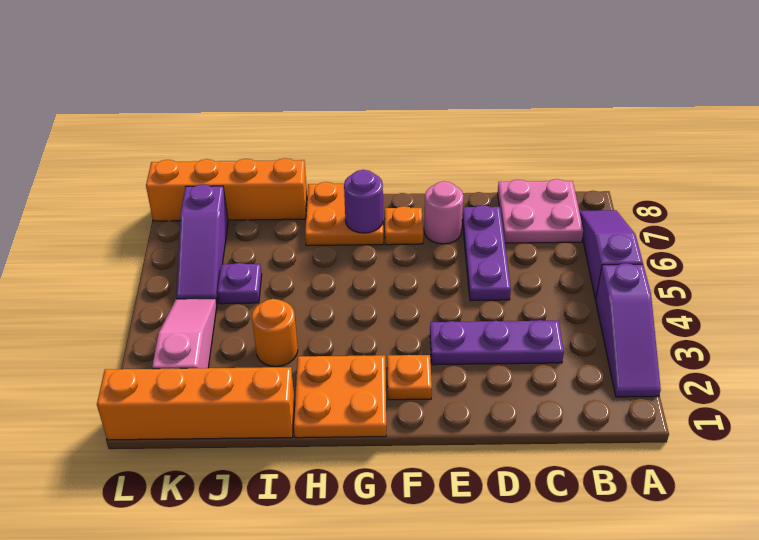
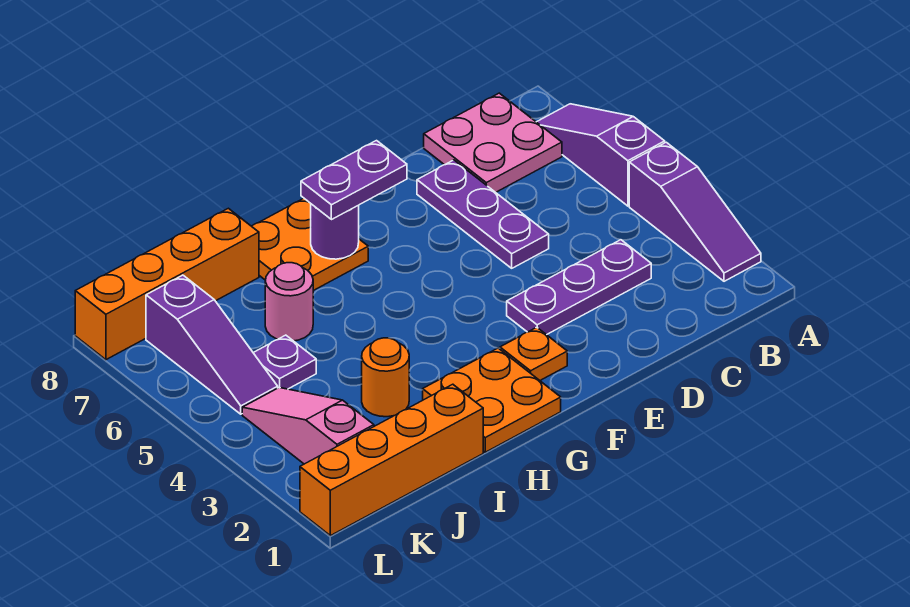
pink round brick E7 level 1 -> pink round brick I6 level 1
orange plate F7 level 1 -> none
none -> purple plate F7:G7 level 3

